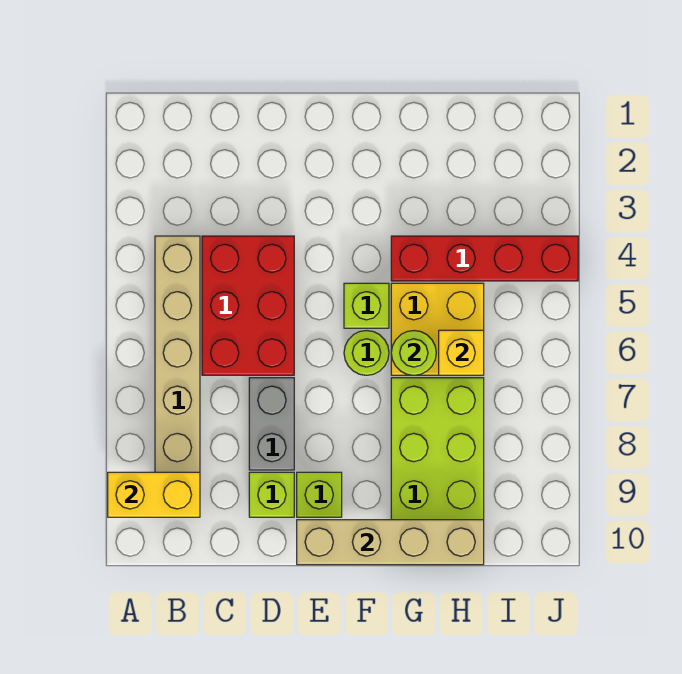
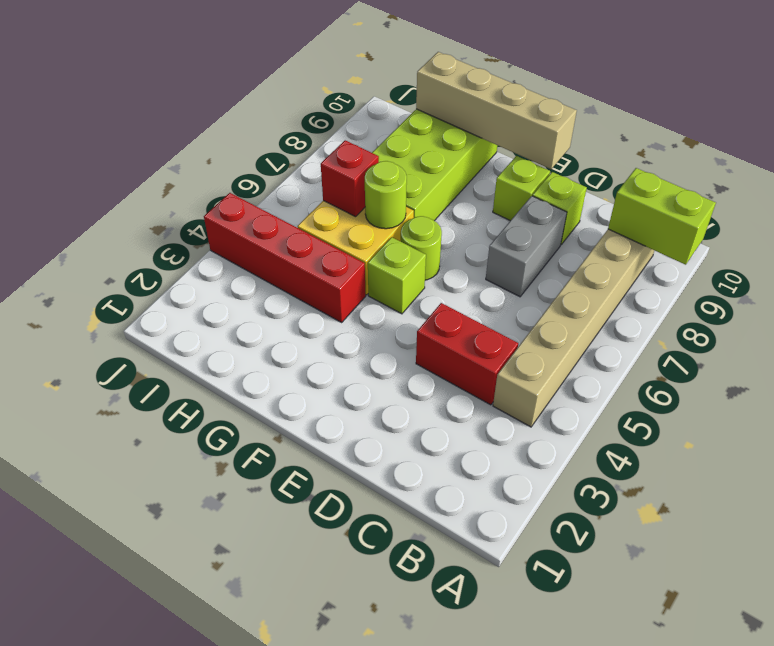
yellow brick A9:B9 level 2 -> lime brick A9:B9 level 2
red brick C4:D6 level 1 -> red brick C4:D4 level 1
yellow brick H6 level 2 -> red brick H6 level 2

